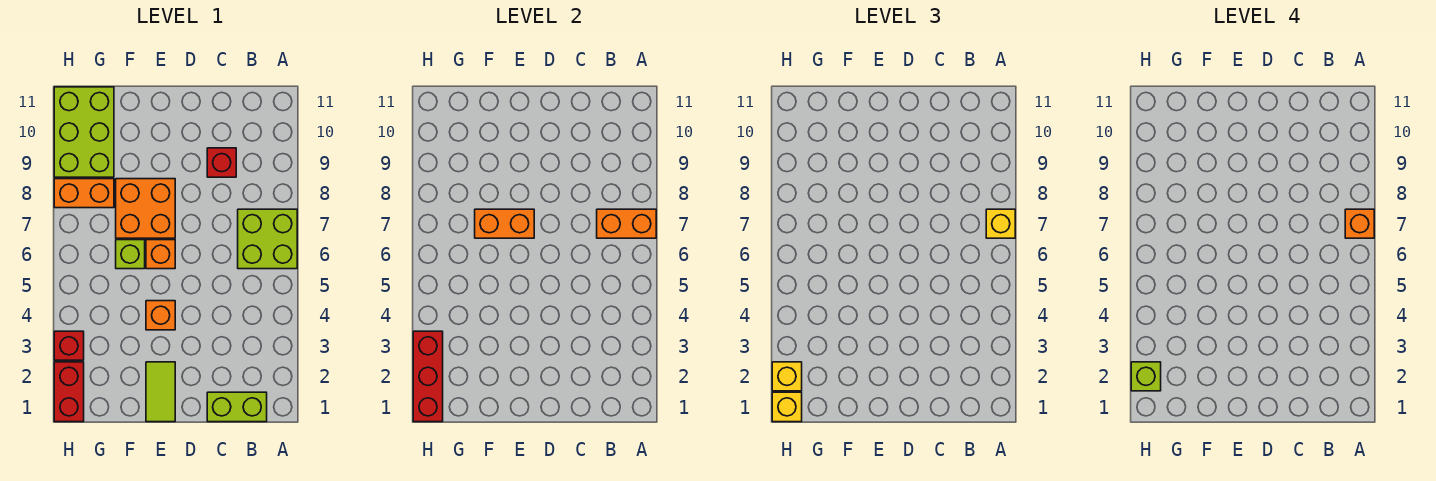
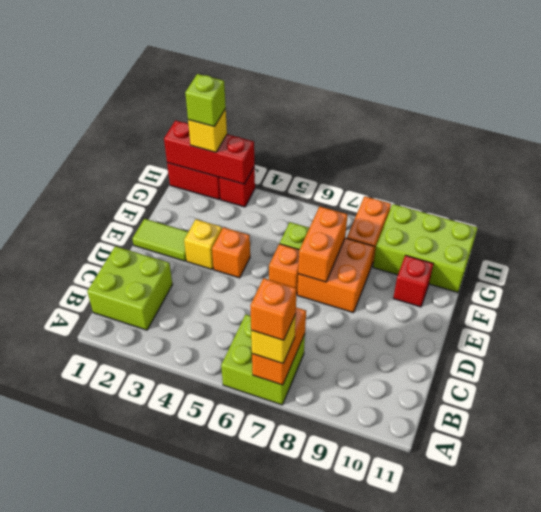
lime brick B1:C1 level 1 -> lime brick B1:C2 level 1
red brick C9 level 1 -> red brick F10 level 1
yellow brick H1 level 3 -> yellow brick E3 level 1

